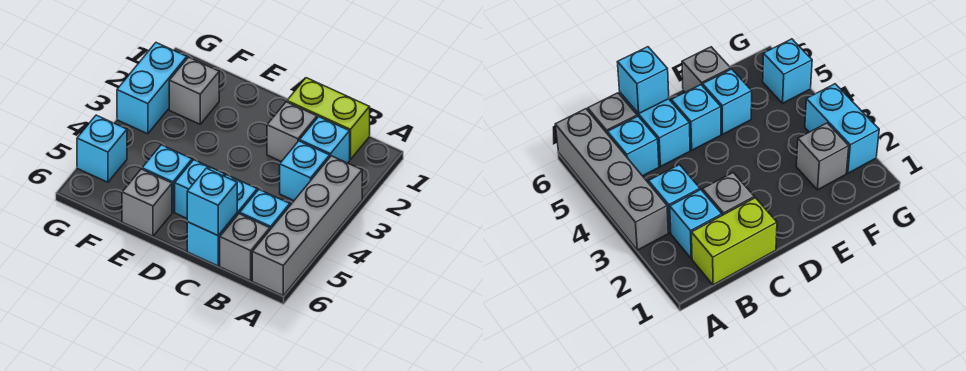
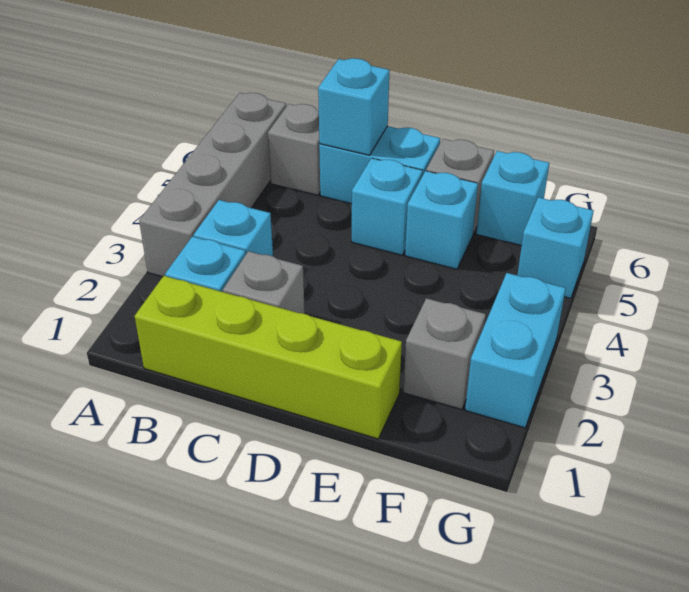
lime brick B1:C1 level 1 -> lime brick B1:E1 level 1
cyan brick B5 level 1 -> cyan brick F6 level 1
cyan brick C5:C6 level 1 -> cyan brick C6:D6 level 1

